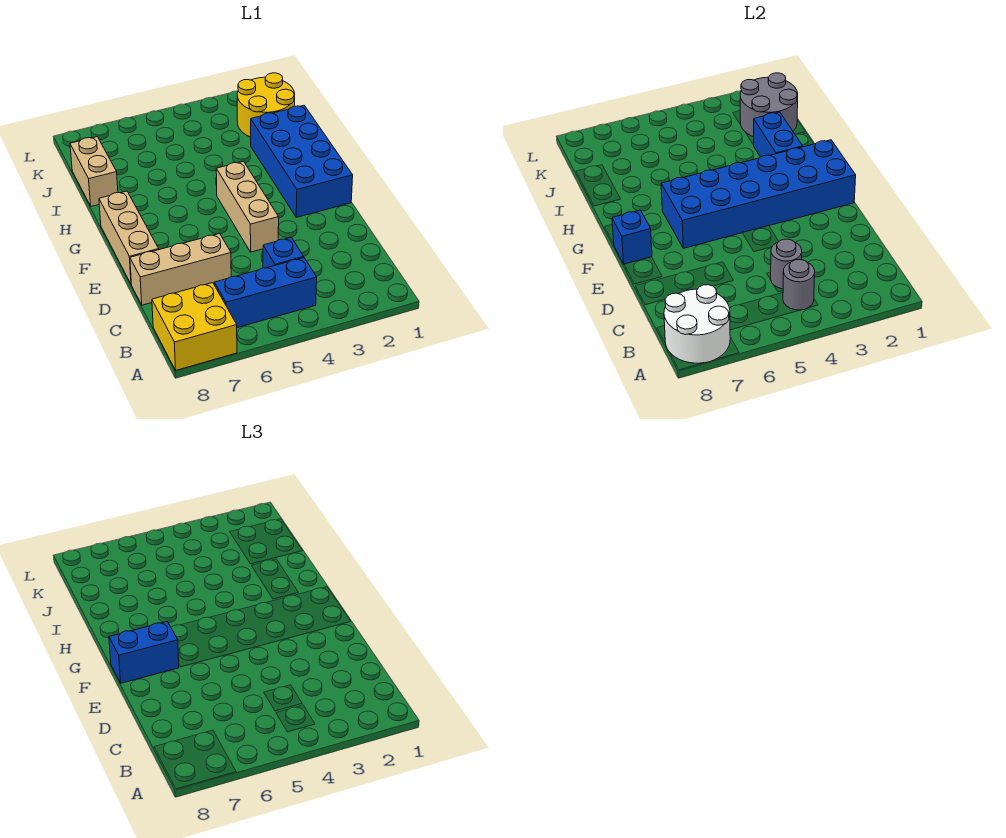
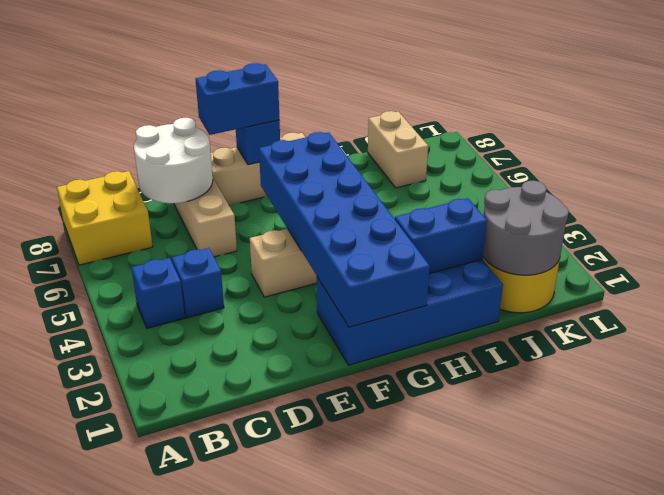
white round brick A7:B8 level 2 -> white round brick C7:D8 level 2
blue brick B4:B6 level 1 -> blue brick B4 level 1
grey round brick B4 level 2 -> none
grey round brick C4 level 2 -> none
blue brick F7:F8 level 3 -> blue brick E8:F8 level 3
tan brick I8:J8 level 1 -> tan brick J7:J8 level 1

